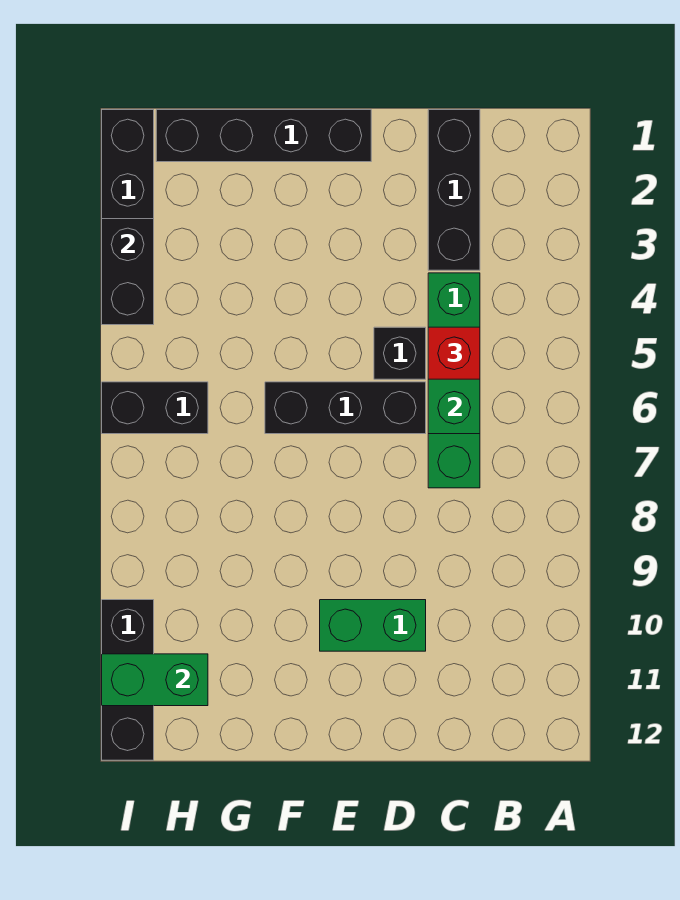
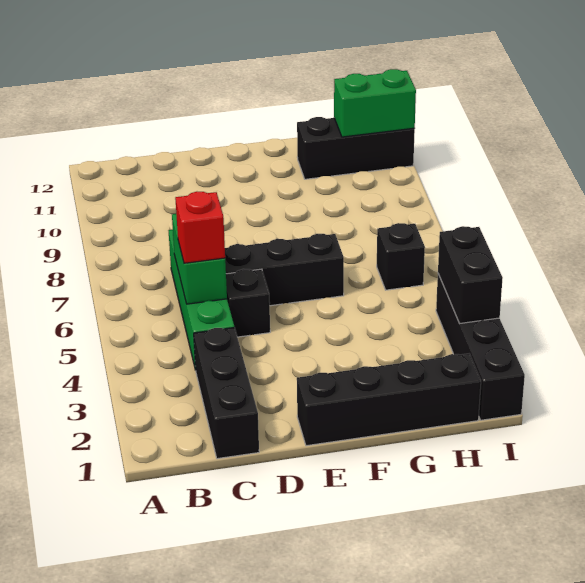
green brick D10:E10 level 1 -> none
black brick H6:I6 level 1 -> black brick H6 level 1
black brick I10:I12 level 1 -> black brick G11:I11 level 1

